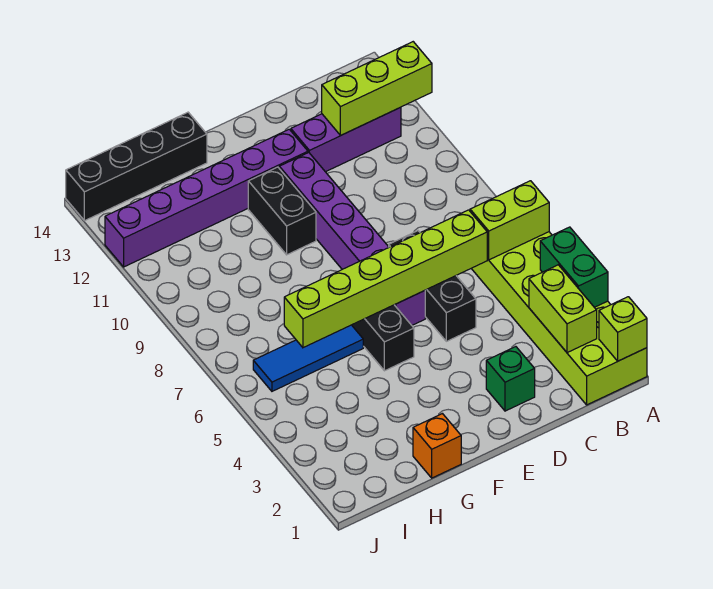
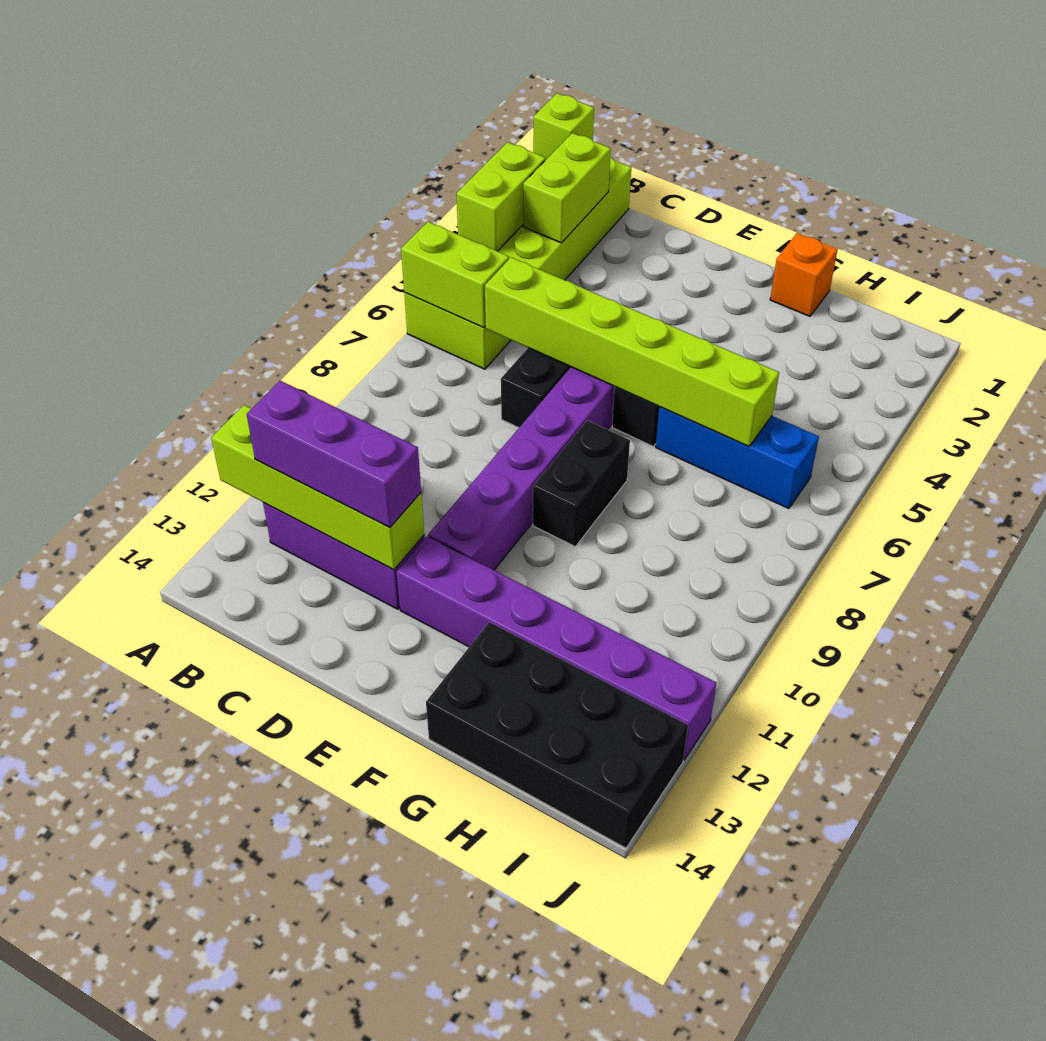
green brick A3:A4 level 2 -> lime brick A3:A4 level 2
lime brick A12:C12 level 2 -> lime brick A12:D12 level 2
none -> purple brick B12:D12 level 3
green brick D2 level 1 -> none
black brick F10:F11 level 1 -> black brick F8:F9 level 1
blue tile G6:I6 level 1 -> blue brick G6:I6 level 1
black brick G14:J14 level 1 -> black brick G13:J14 level 1

